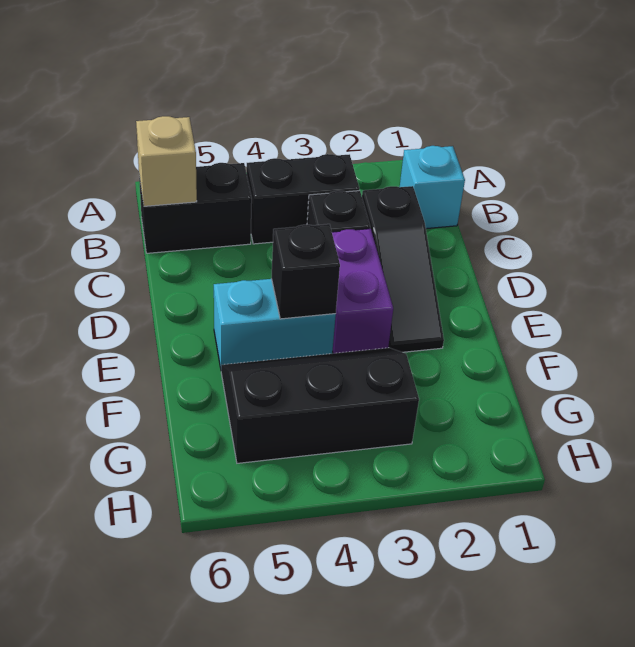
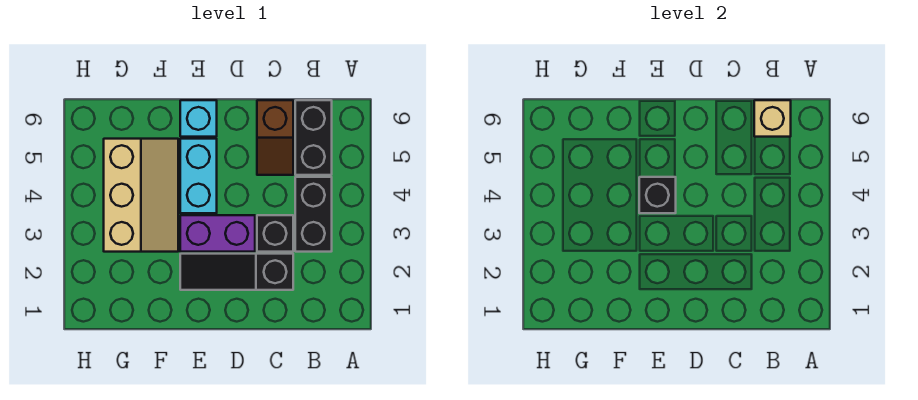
cyan brick B1 level 1 -> cyan brick E6 level 1
none -> brown slope C5:C6 level 1 top 6
black slope F3:G5 level 1 top G -> tan slope F3:G5 level 1 top G

